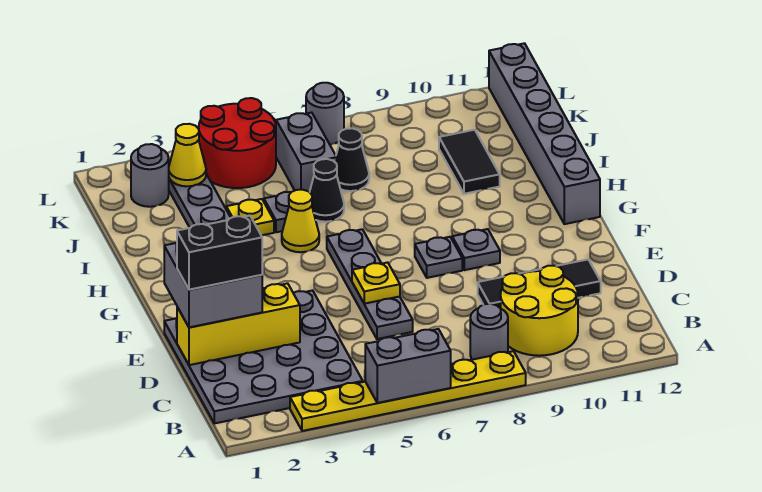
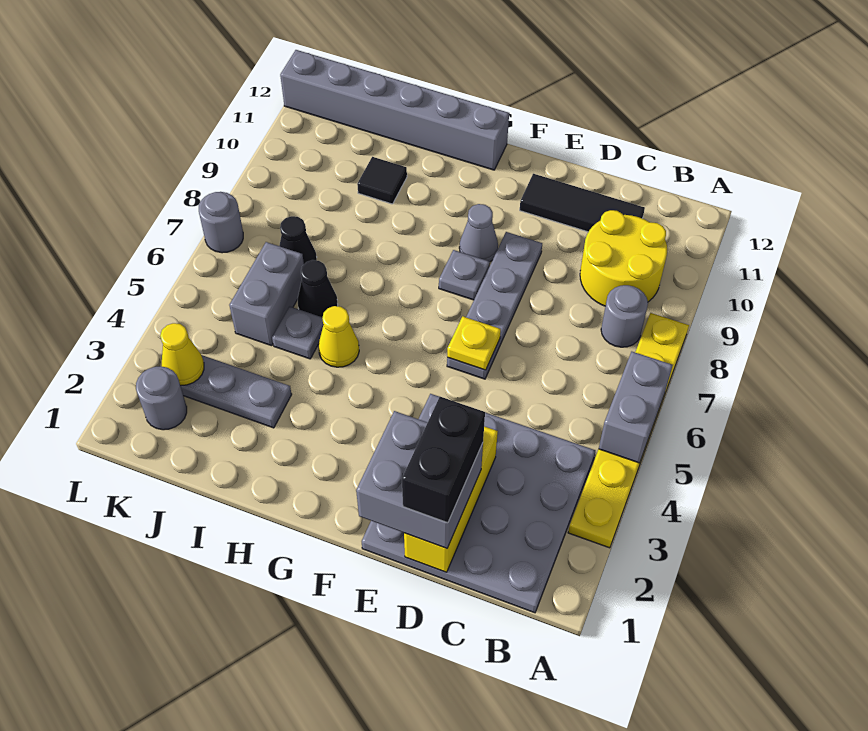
grey plate D6:G6 level 1 -> grey plate E6:E9 level 1
black tile D9:D11 level 1 -> black tile C11:E11 level 1
grey plate F9 level 1 -> grey cone F9 level 1
yellow plate I4 level 1 -> none
black tile I10:J10 level 1 -> black tile I10 level 1
grey brick J6:K6 level 1 -> grey brick J5:J6 level 1
red round brick K4:L5 level 1 -> none

